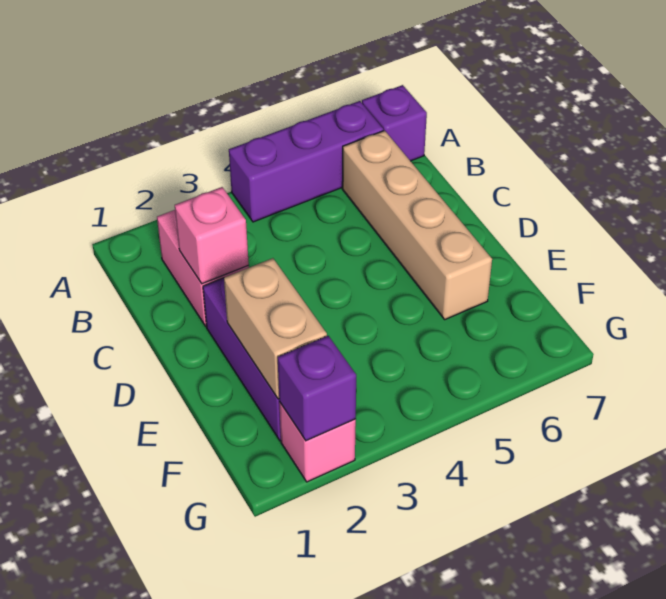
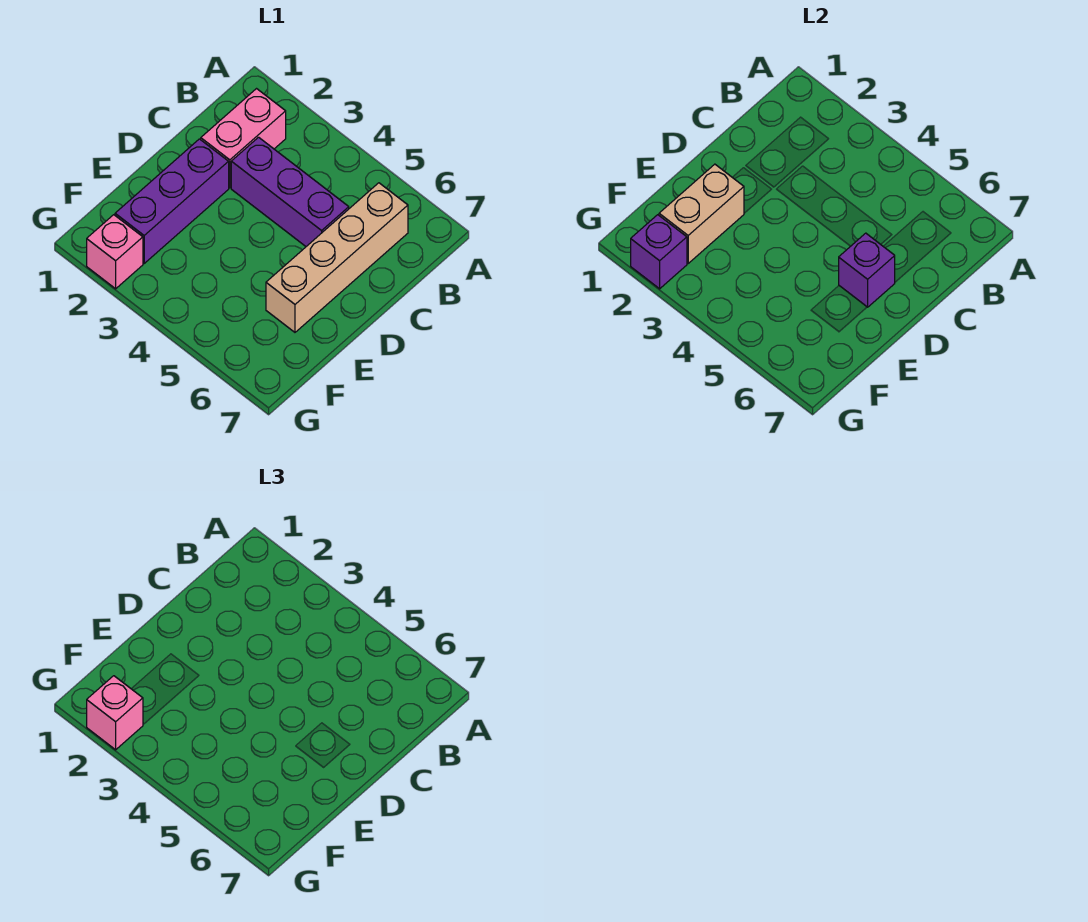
purple brick A4:A6 level 1 -> purple brick C3:C5 level 1
purple brick A7 level 1 -> purple brick D6 level 2
pink brick C2 level 2 -> pink brick G2 level 3

